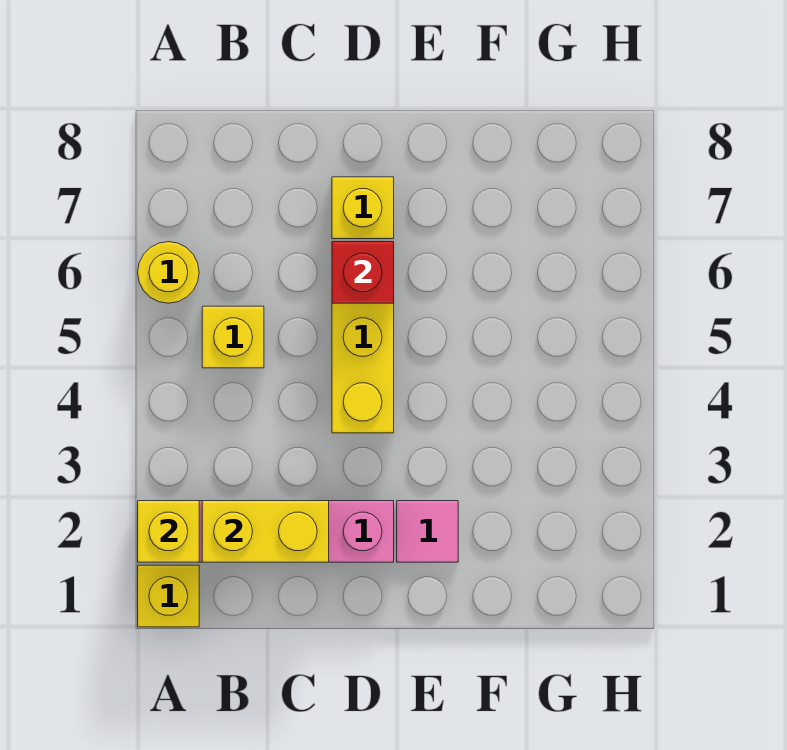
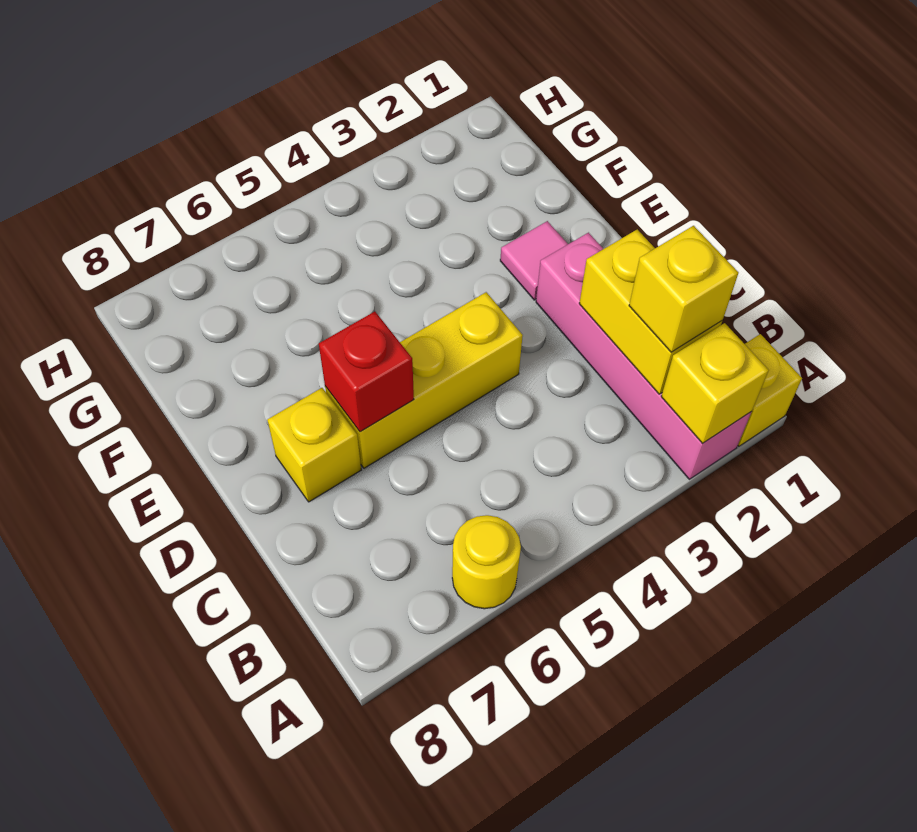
yellow brick B5 level 1 -> yellow brick B2 level 3

